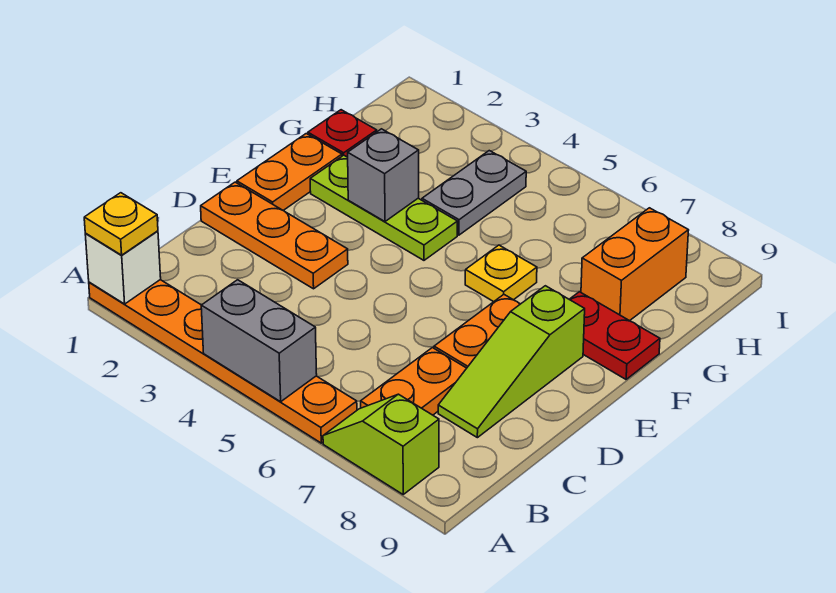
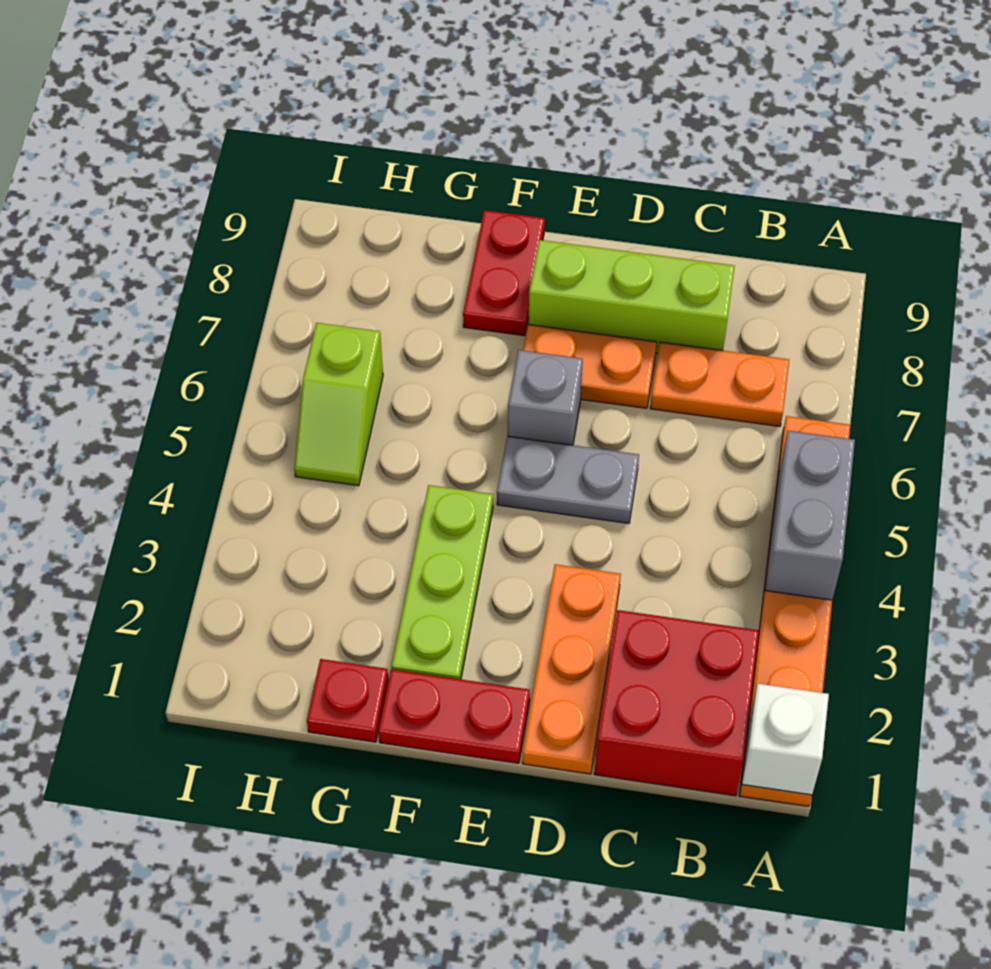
yellow plate A1 level 3 -> none
lime slope A7:A8 level 1 top 8 -> lime slope H5:H6 level 1 top 6
none -> red brick B1:C2 level 1
lime slope C8:E8 level 1 top E -> lime brick C8:E8 level 1
orange plate E1:F1 level 1 -> red plate E1:F1 level 1
grey brick F3 level 2 -> grey brick E6 level 1
yellow plate F6 level 1 -> none
grey plate G4:H4 level 1 -> grey plate D5:E5 level 1
orange brick G8:H8 level 1 -> none

